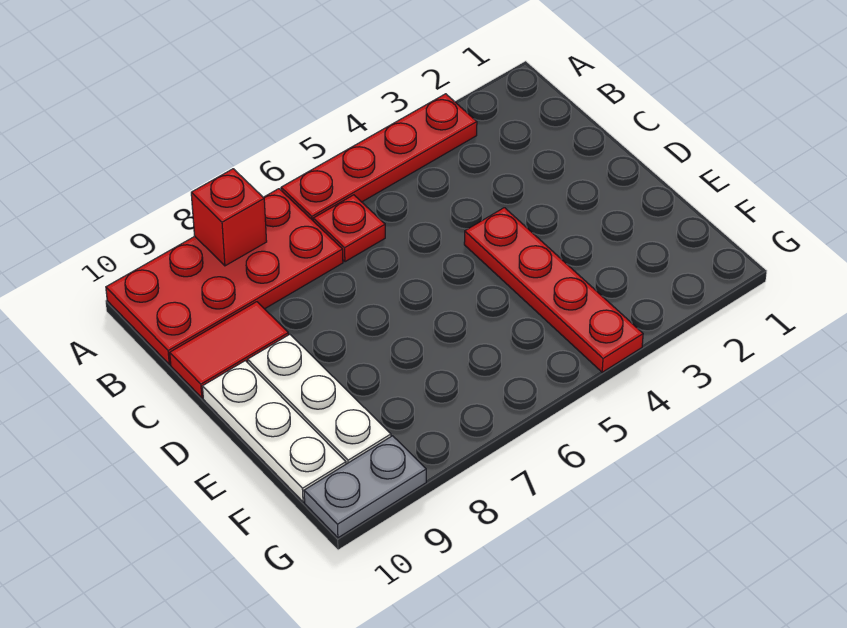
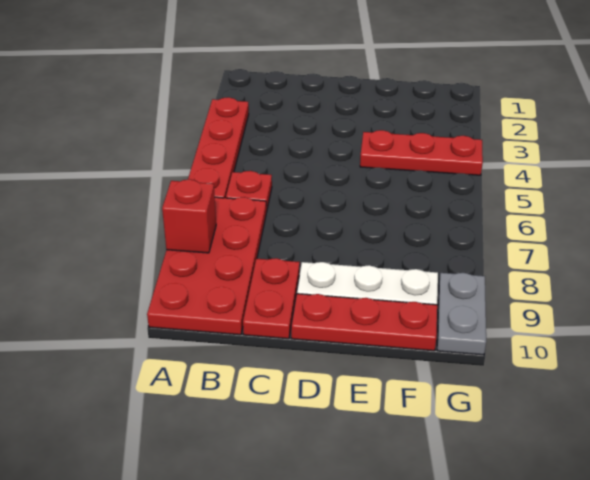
red tile C9:C10 level 1 -> red plate C9:C10 level 1
red plate D4:G4 level 1 -> red plate E4:G4 level 1
white plate D10:F10 level 1 -> red plate D10:F10 level 1

